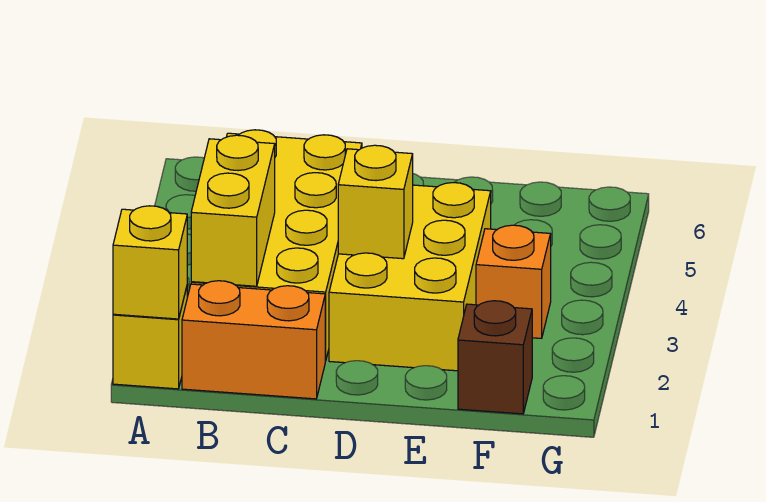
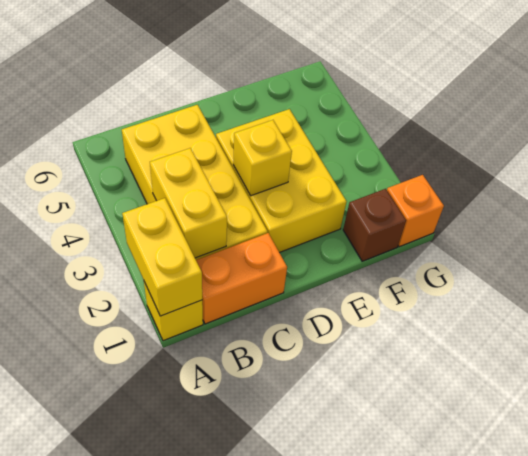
yellow brick A1 level 2 -> yellow brick A1:A2 level 2
orange brick F3 level 1 -> orange brick G1 level 1

